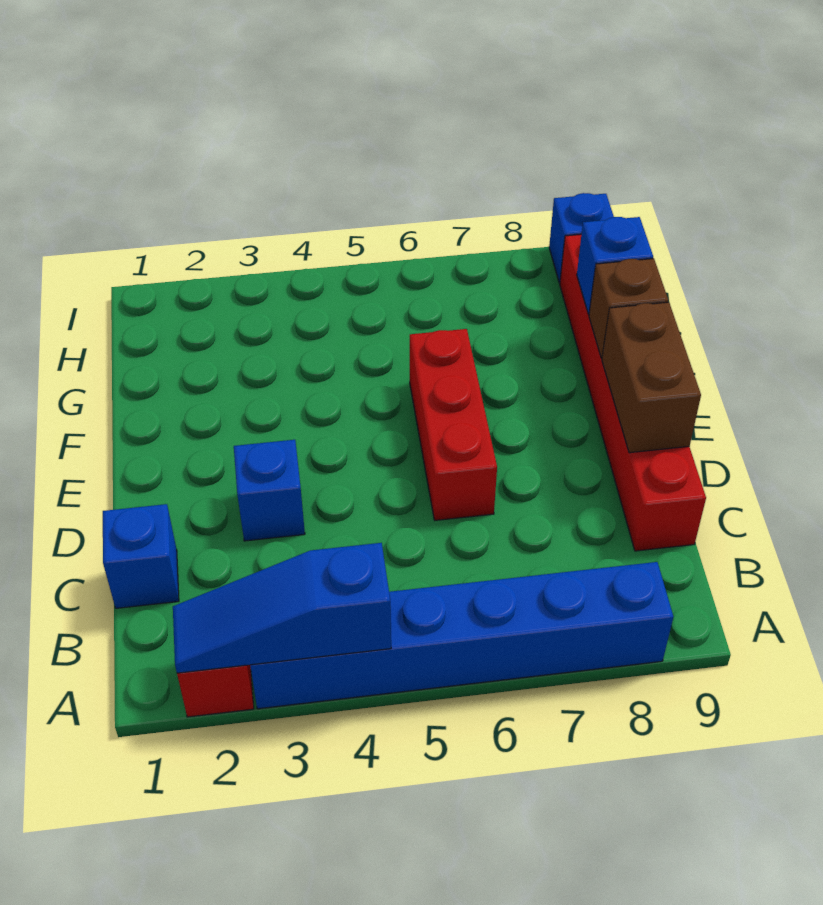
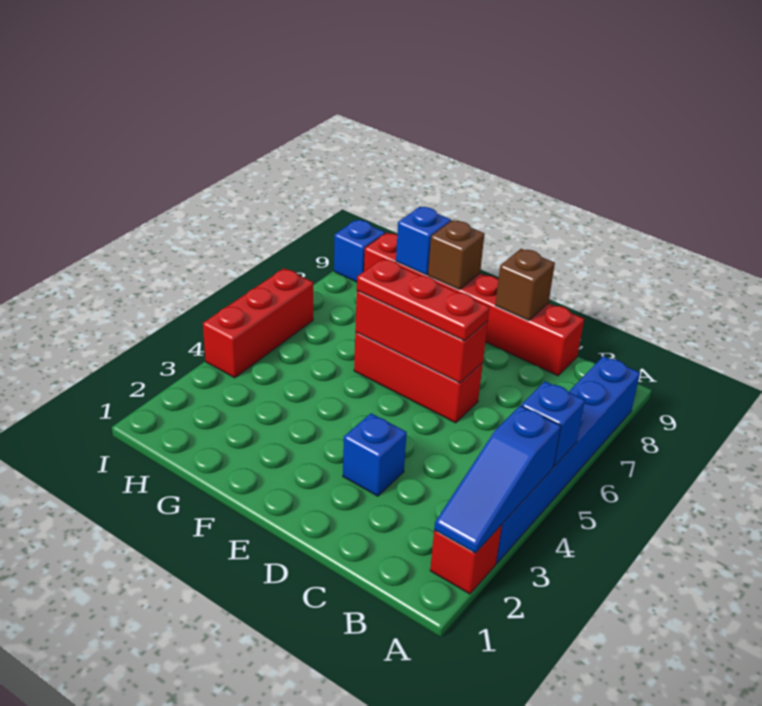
blue brick C1 level 1 -> blue brick A5 level 2
none -> red brick D6:F6 level 2
none -> red plate D6:F6 level 3
brown brick D9:E9 level 2 -> brown brick D9 level 2
none -> red brick I4:I6 level 1

